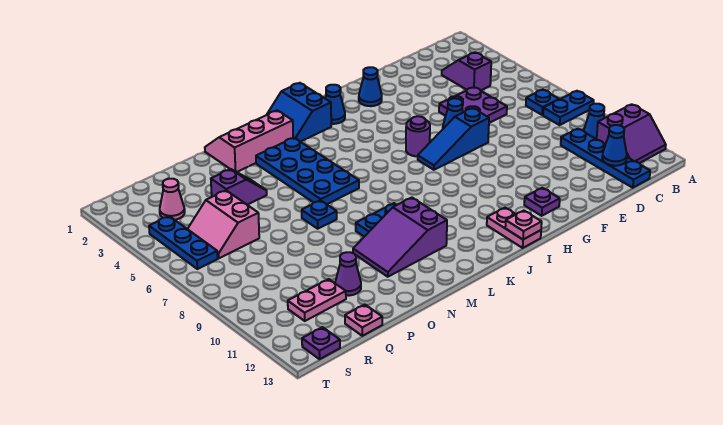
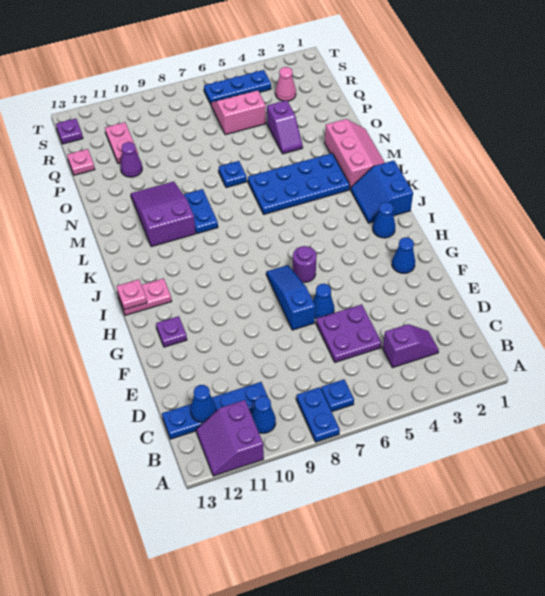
blue slope J1:K2 level 1 top J -> blue slope J1:K2 level 1 top 1

